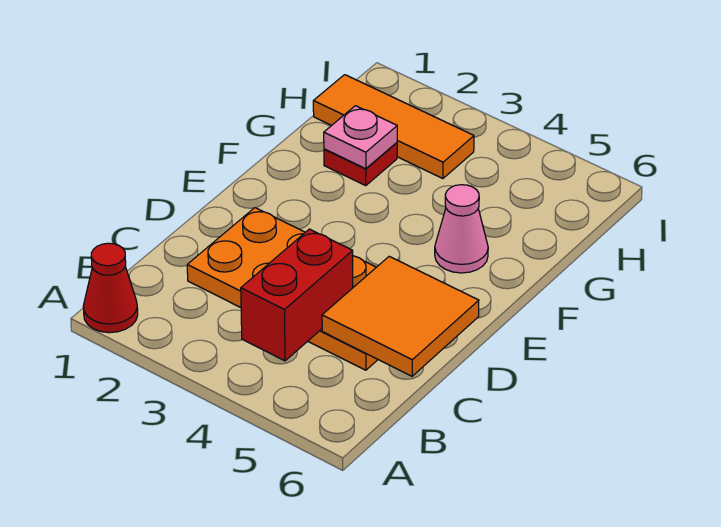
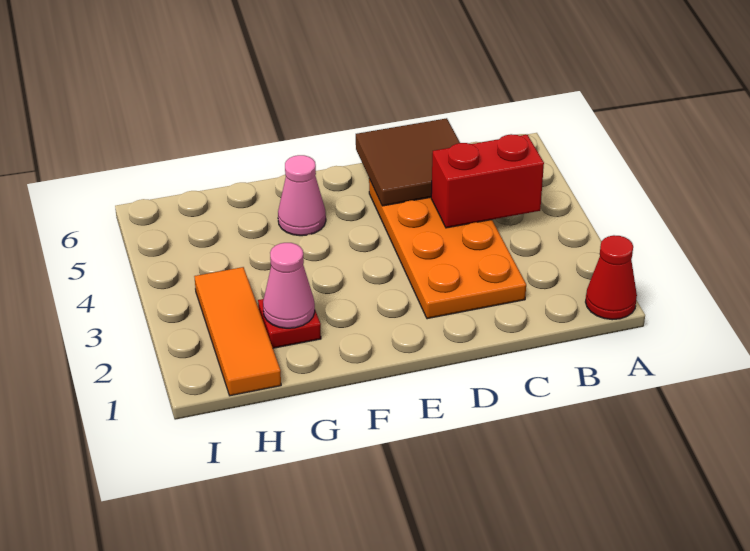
orange tile C5:D6 level 2 -> brown tile C5:D6 level 2
pink plate G2 level 2 -> pink cone G2 level 2

